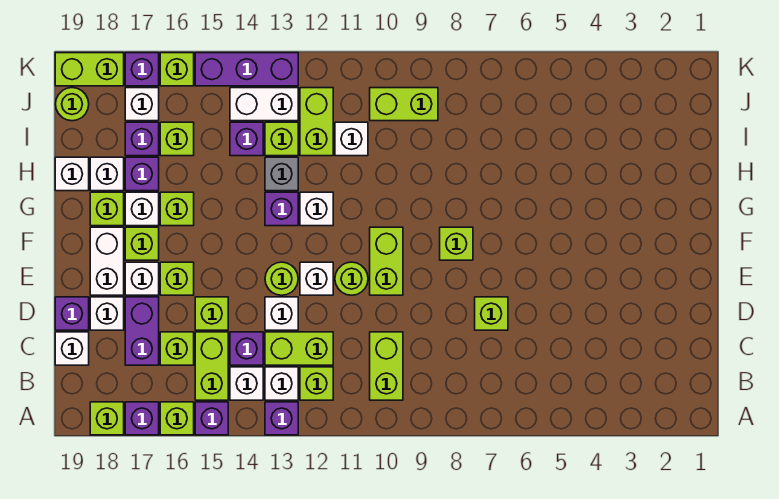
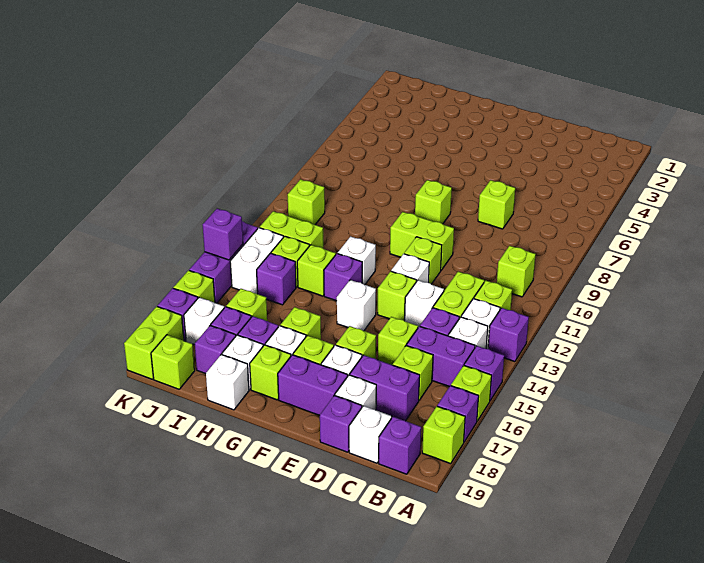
lime brick B10:C10 level 1 -> lime brick B10 level 1
lime brick B15:C15 level 1 -> purple brick B15:C15 level 1
none -> purple brick B19 level 1
lime round brick E11 level 1 -> lime brick E11 level 1
lime round brick E13 level 1 -> lime brick E13 level 1
white brick E18:F18 level 1 -> purple brick E18:F18 level 1
grey brick H13 level 1 -> lime brick H13 level 1
white brick I11 level 1 -> white brick F14 level 1
none -> purple brick I18 level 1
lime brick J9:J10 level 1 -> lime brick J10 level 1
lime round brick J19 level 1 -> lime brick J19 level 1
none -> purple brick K14 level 2

